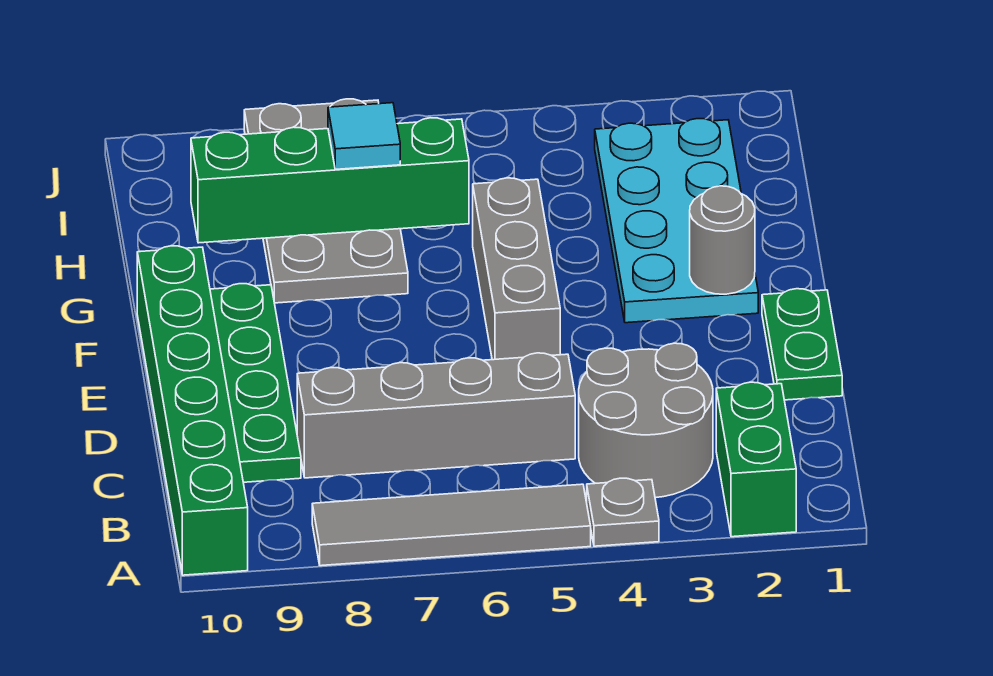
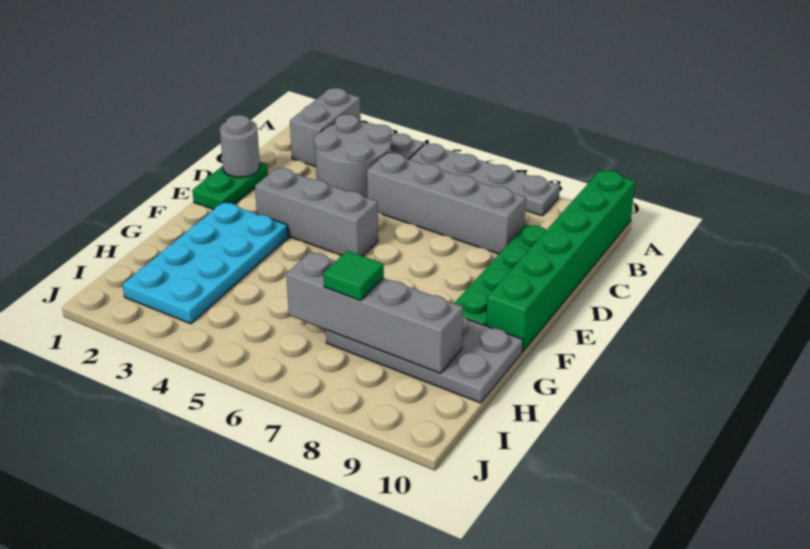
green brick A2:B2 level 1 -> grey brick A2:B2 level 1
grey tile A5:A8 level 1 -> grey plate A5:A8 level 1
grey brick E5:G5 level 1 -> grey brick E3:E5 level 1
grey round brick F2 level 2 -> grey round brick D1 level 2
grey plate G7:J8 level 1 -> grey plate G7:H10 level 1
green brick H6:H9 level 2 -> grey brick H6:H9 level 2
cyan tile H7 level 3 -> green tile H7 level 3

